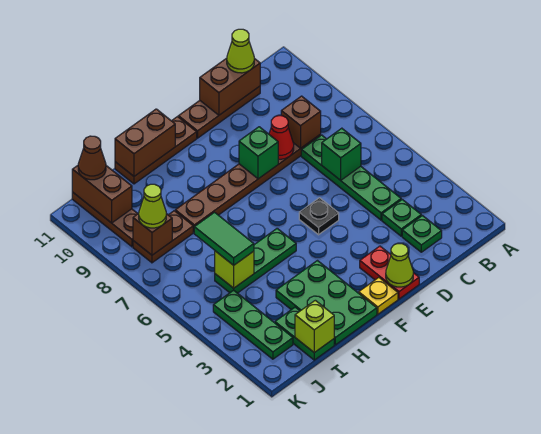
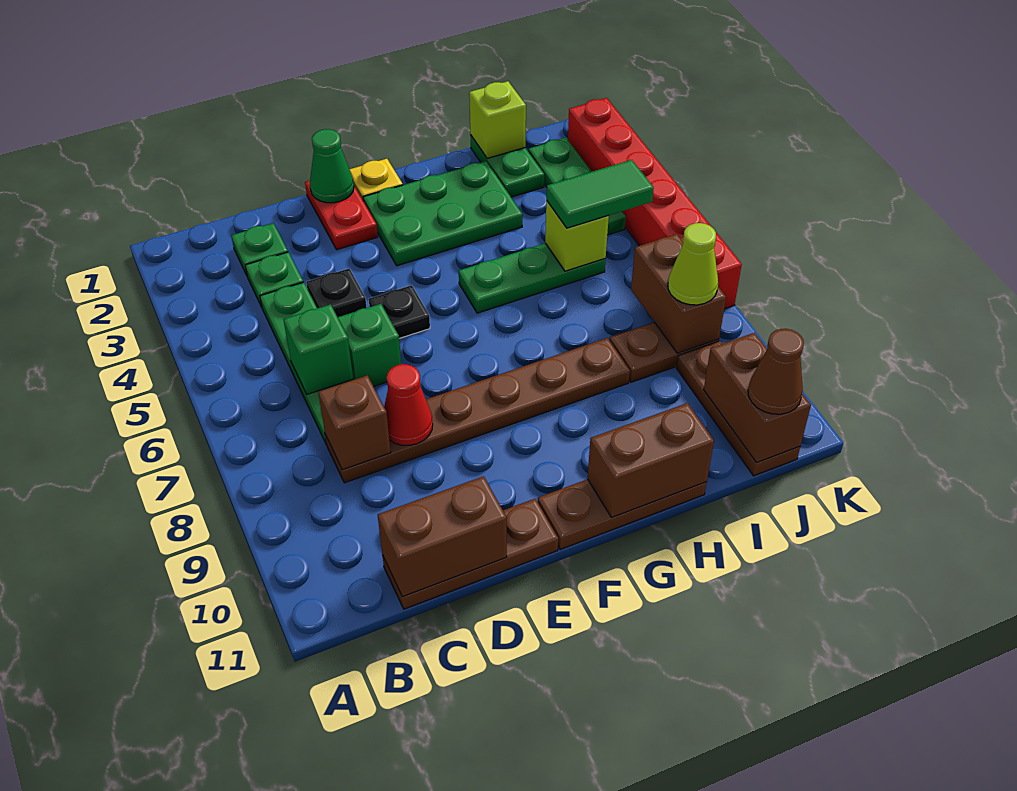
lime cone C11 level 3 -> none
none -> black plate D4 level 1
lime cone E1 level 2 -> green cone E1 level 2
green brick E8 level 2 -> green brick D6 level 1
green plate G1:H3 level 1 -> green plate F2:H3 level 1
green tile I5:I6 level 3 -> green tile I5:J5 level 3
brown brick J8 level 2 -> brown brick J7:J8 level 2
none -> red brick K2:K7 level 1

